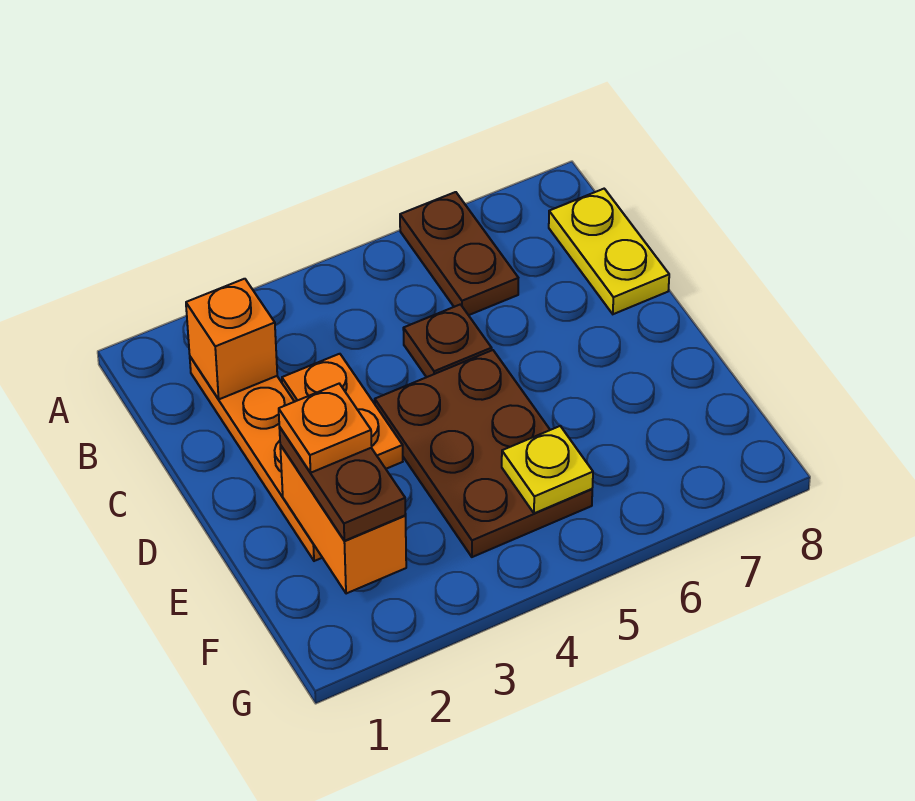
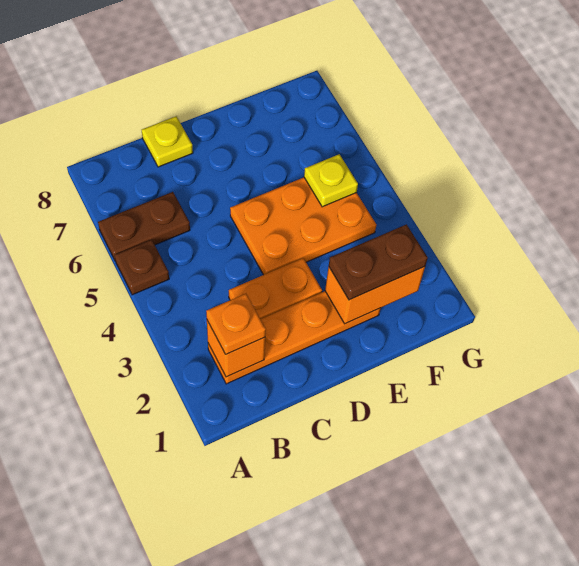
yellow plate B8:C8 level 1 -> yellow plate C8 level 1
brown plate C5 level 1 -> brown plate A5 level 1
brown plate D4:F5 level 1 -> orange plate D4:F5 level 1
orange plate E2 level 4 -> orange plate B2 level 3

